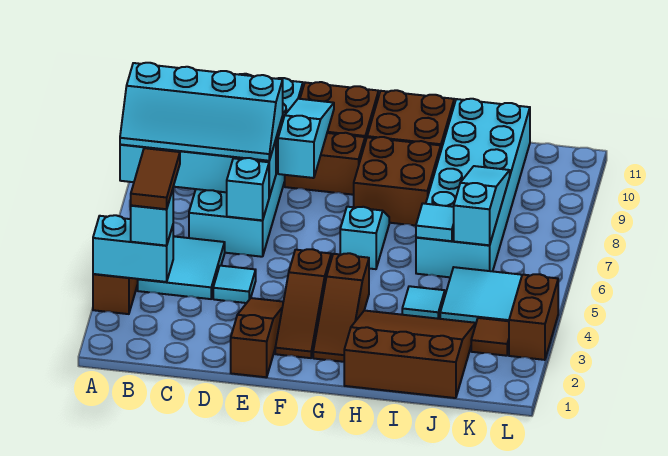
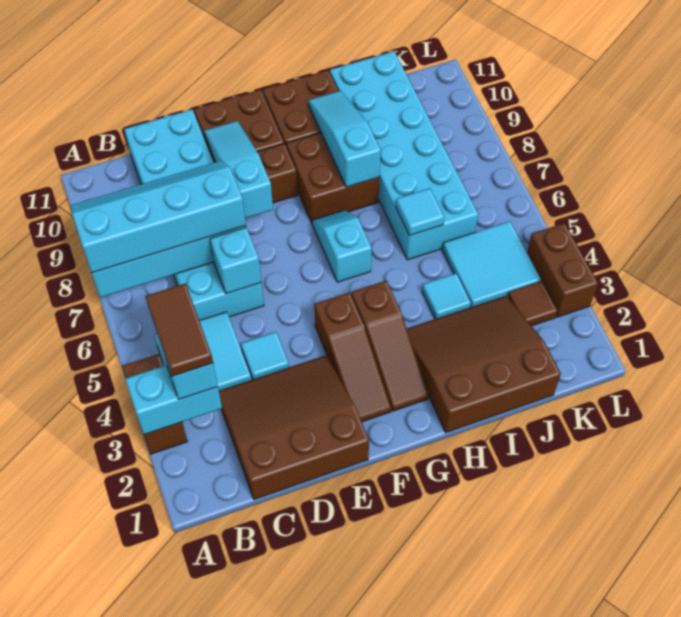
cyan slope A7:D8 level 3 top 8 -> cyan slope A7:D8 level 3 top 7
brown slope E1:E3 level 1 top 1 -> brown slope C1:E3 level 1 top 1
cyan slope J6:J8 level 2 top 6 -> cyan slope H8:H10 level 2 top 8

